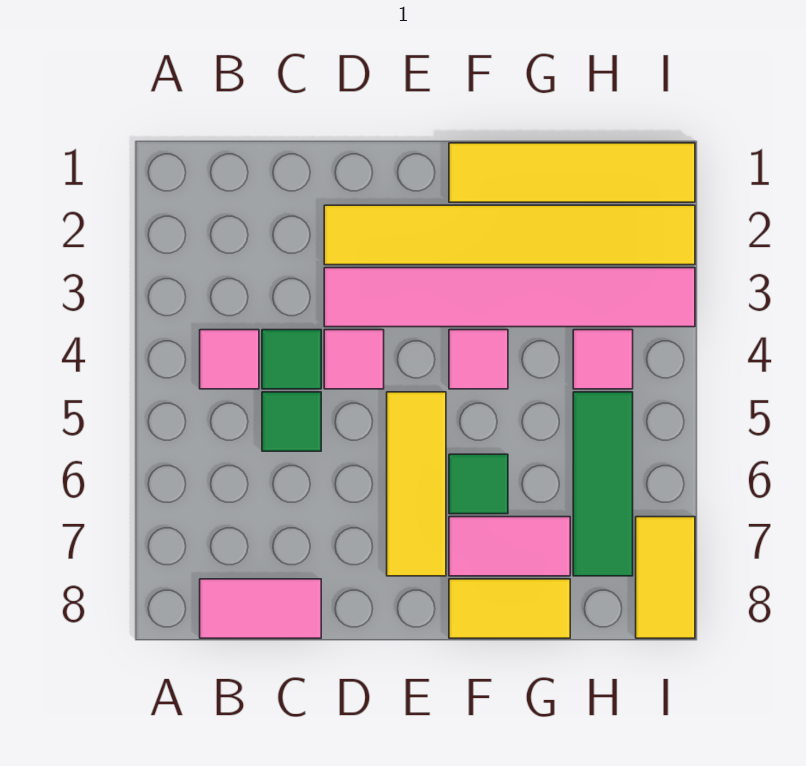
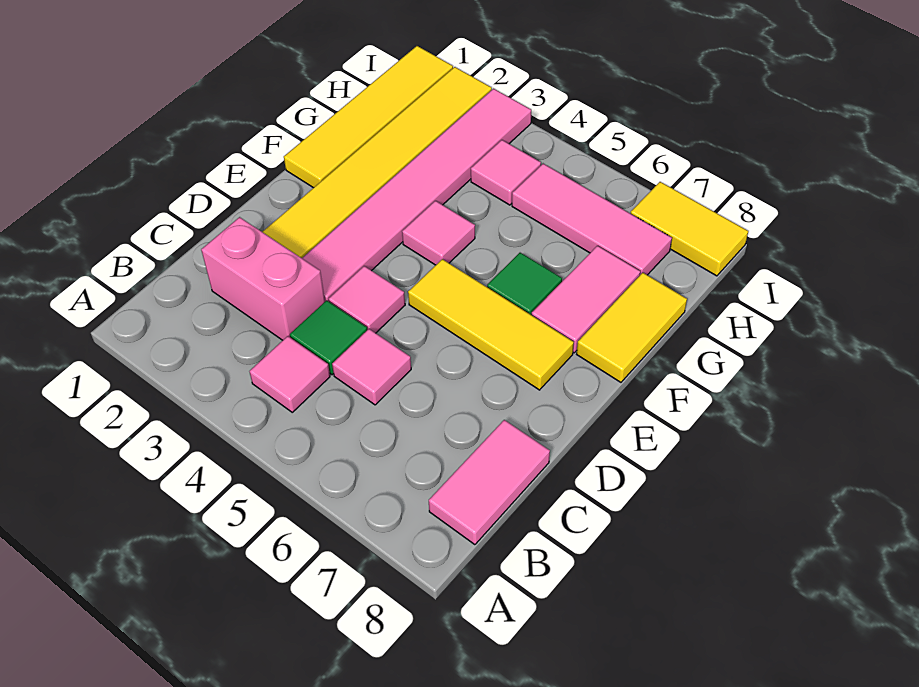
none -> pink brick C2:C3 level 1
green tile C5 level 1 -> pink tile C5 level 1
green tile H5:H7 level 1 -> pink tile H5:H7 level 1

